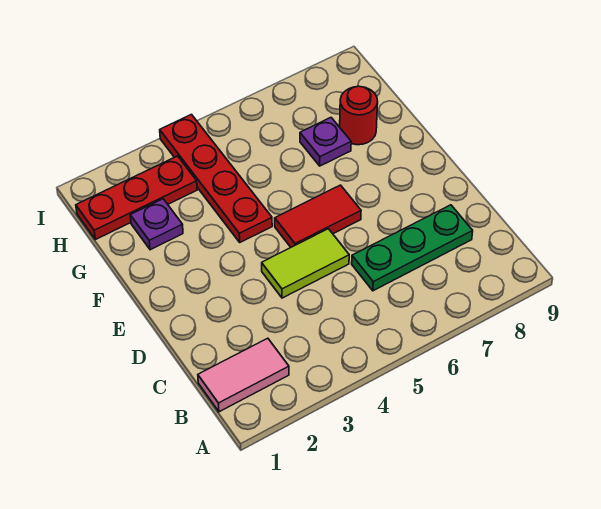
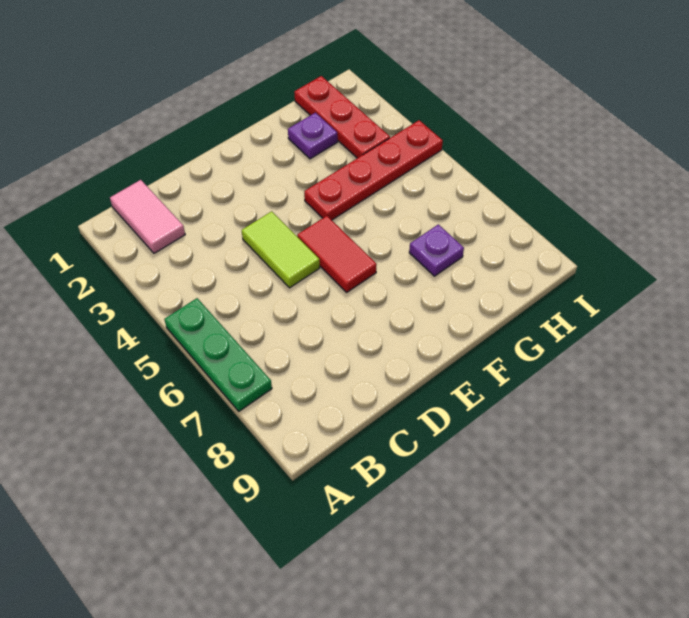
green plate C6:C8 level 1 -> green plate A5:A7 level 1
red round brick G8 level 1 -> none

